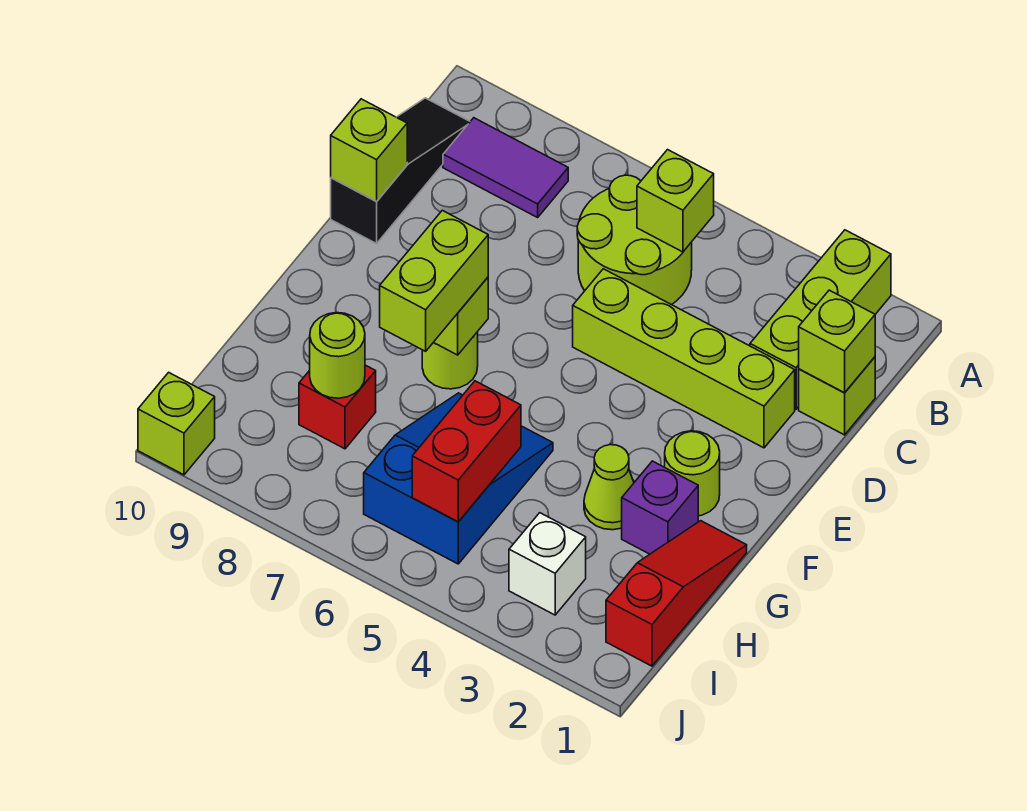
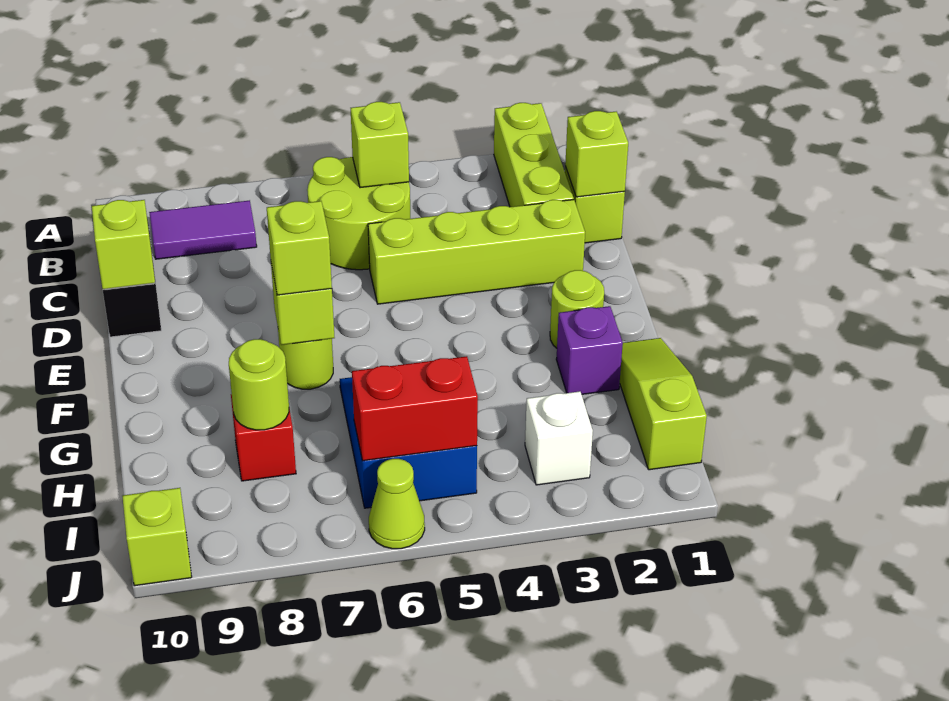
lime brick F7:G7 level 3 -> lime brick F7 level 3
red slope G1:I1 level 1 top I -> lime slope G1:I1 level 1 top I
lime cone G3 level 1 -> lime cone J6 level 1
red brick H5:I5 level 2 -> red brick I5:I6 level 2

